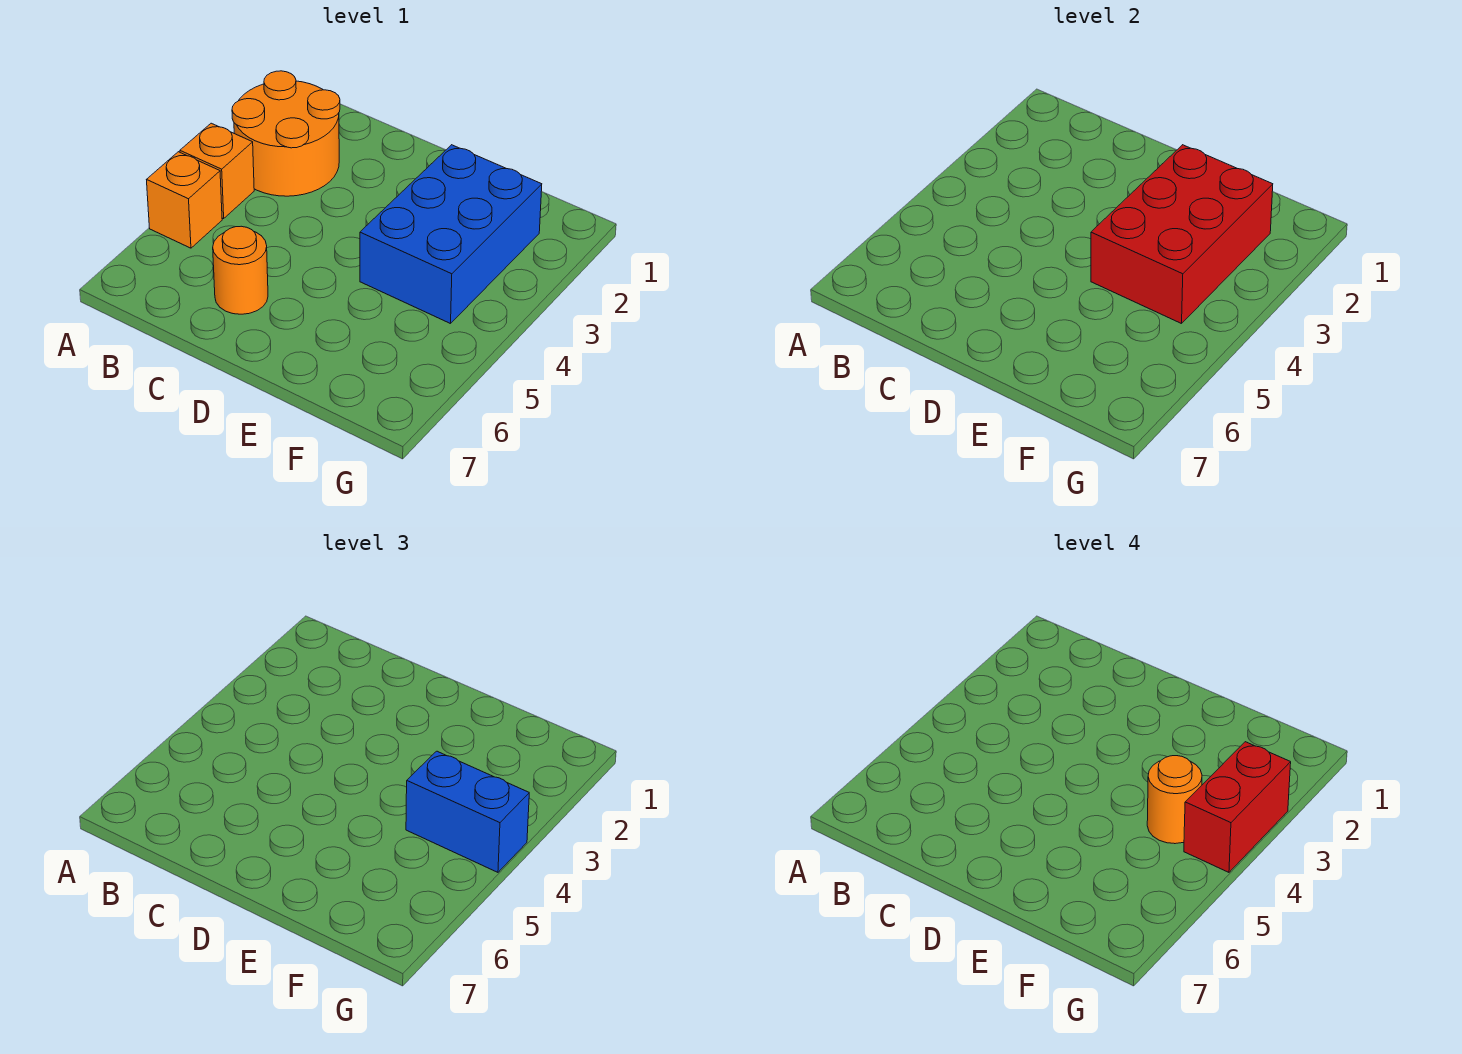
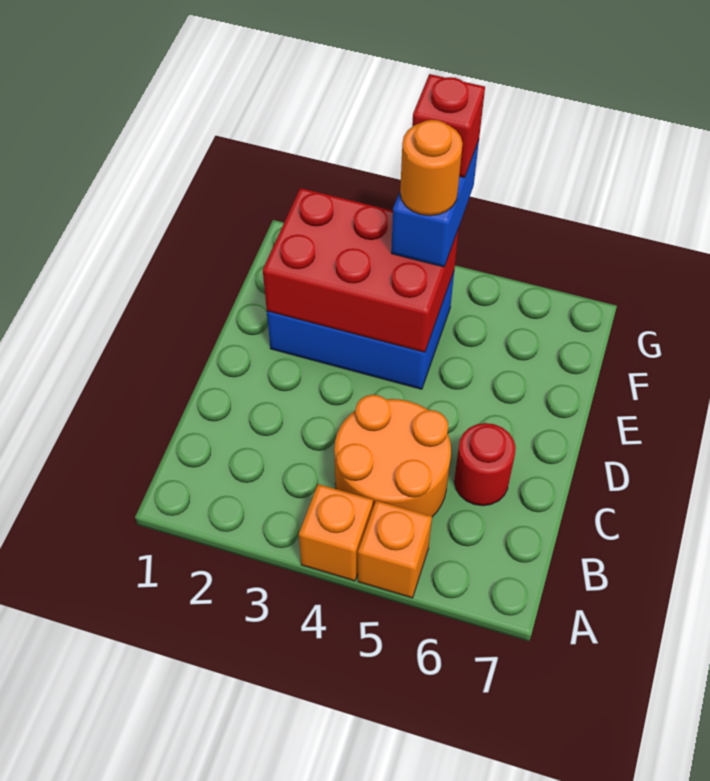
orange round brick A2:B3 level 1 -> orange round brick B4:C5 level 1
orange round brick C6 level 1 -> red round brick C6 level 1
red brick G3:G4 level 4 -> red brick G4 level 4

